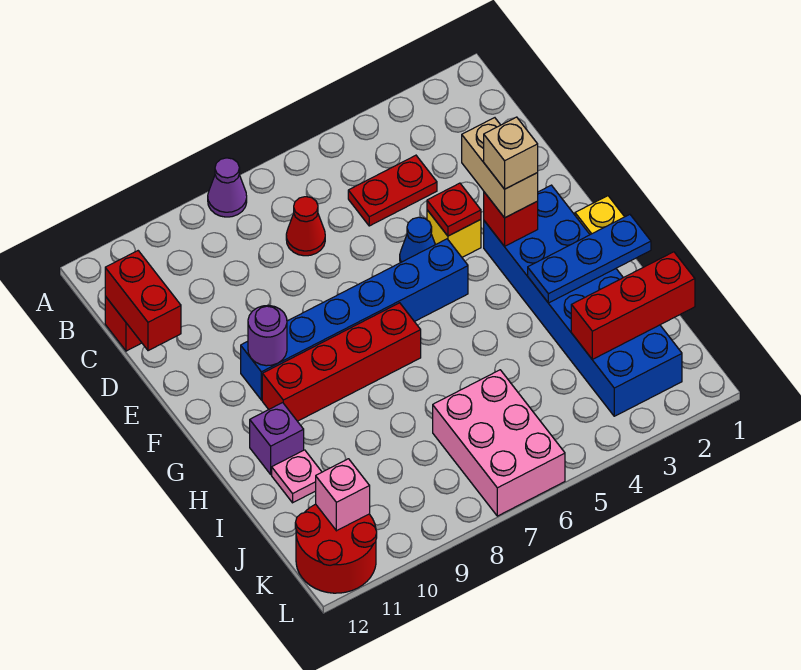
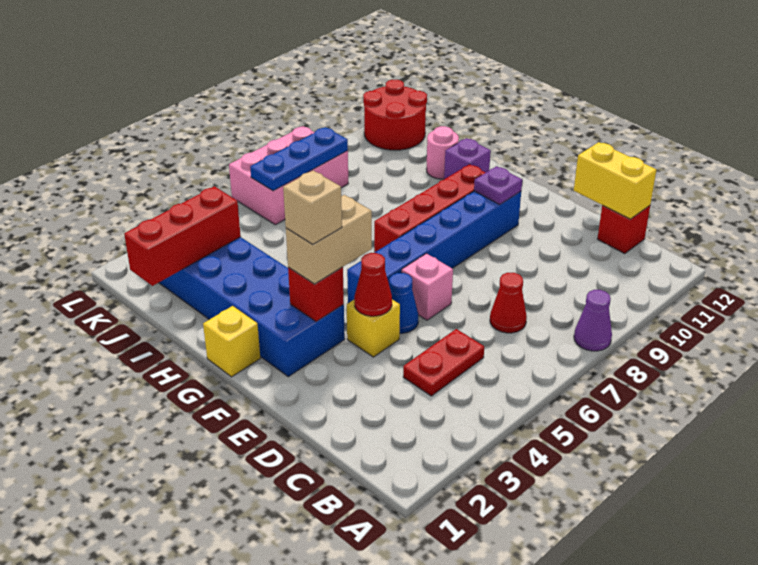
red brick C12:D12 level 2 -> yellow brick C12:D12 level 2
tan brick E3:F3 level 3 -> tan brick F3:F4 level 3
red plate E4 level 2 -> red cone E4 level 2
purple round brick F10 level 2 -> purple plate F10 level 2
blue plate H1:H3 level 2 -> blue plate K6:K8 level 2
pink plate I11 level 1 -> pink round brick I11 level 1
pink brick J6:L7 level 1 -> pink brick K6:L8 level 1
pink brick K11 level 2 -> pink brick E6 level 1

